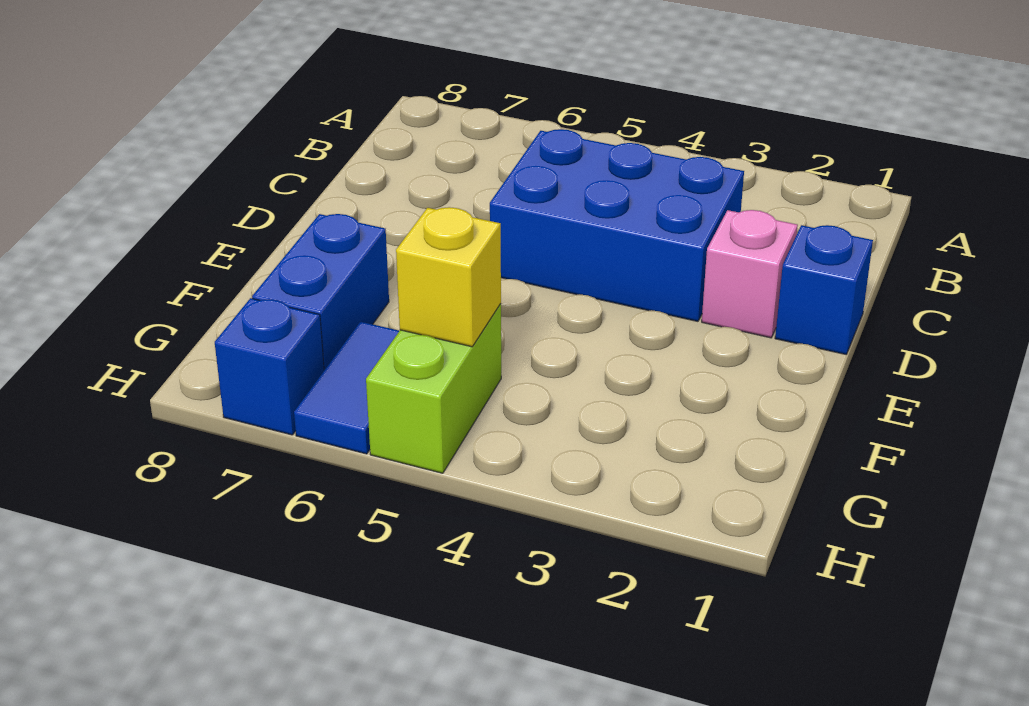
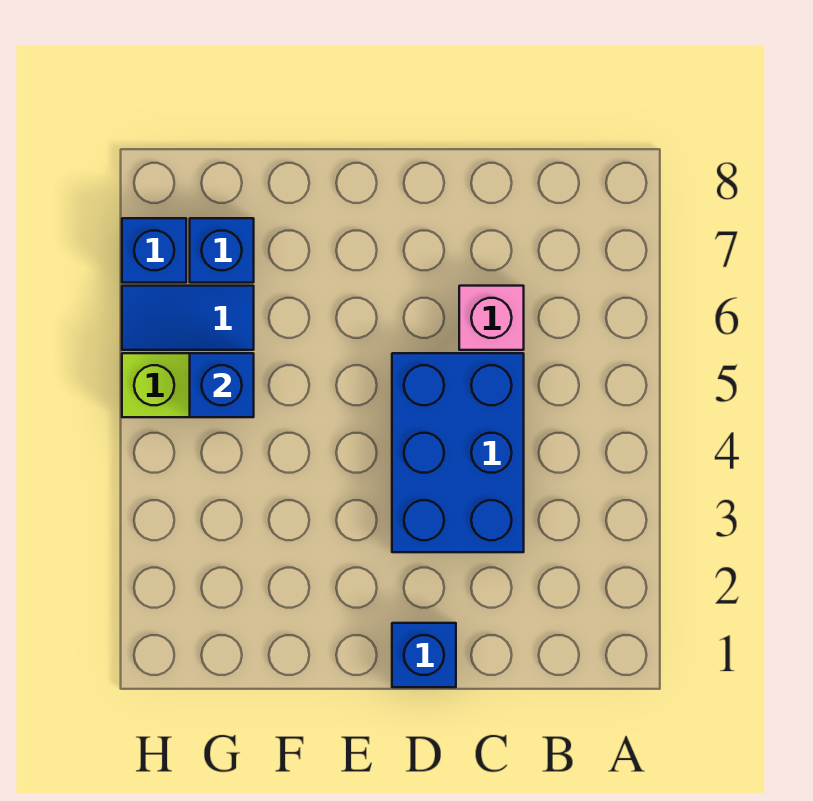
pink brick D2 level 1 -> pink brick C6 level 1
blue brick F7:G7 level 1 -> blue brick G7 level 1
yellow brick G5 level 2 -> blue brick G5 level 2

